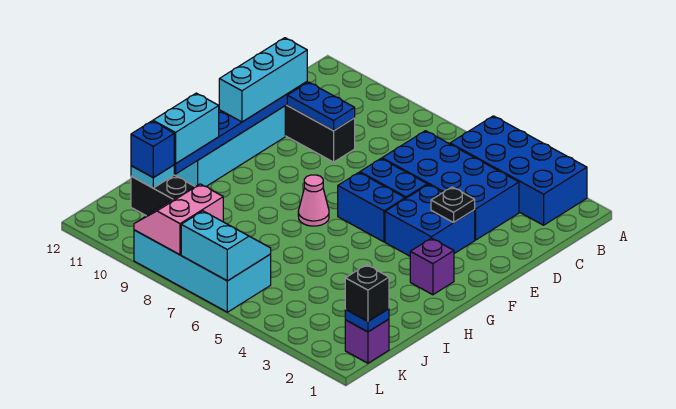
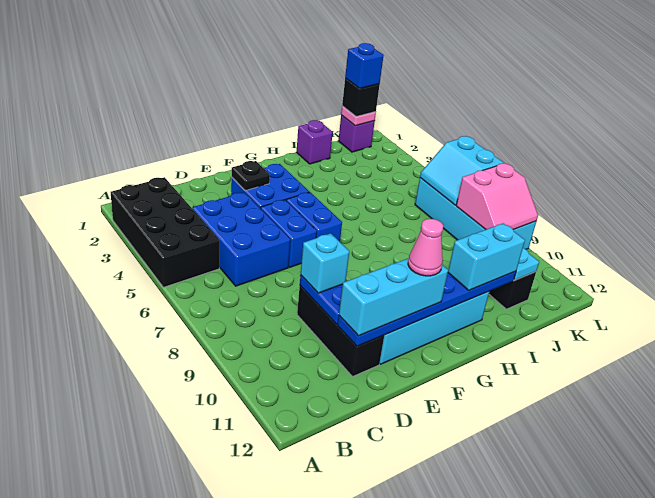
blue brick A2:B5 level 1 -> black brick A2:B5 level 1
blue brick C3:D6 level 1 -> blue brick C4:D6 level 1
none -> cyan brick D9 level 3
purple brick G2 level 1 -> purple brick I1 level 1
pink cone G7 level 1 -> pink cone F11 level 4
blue brick J11 level 3 -> blue brick K1 level 4
blue plate K1 level 2 -> pink plate K1 level 2

